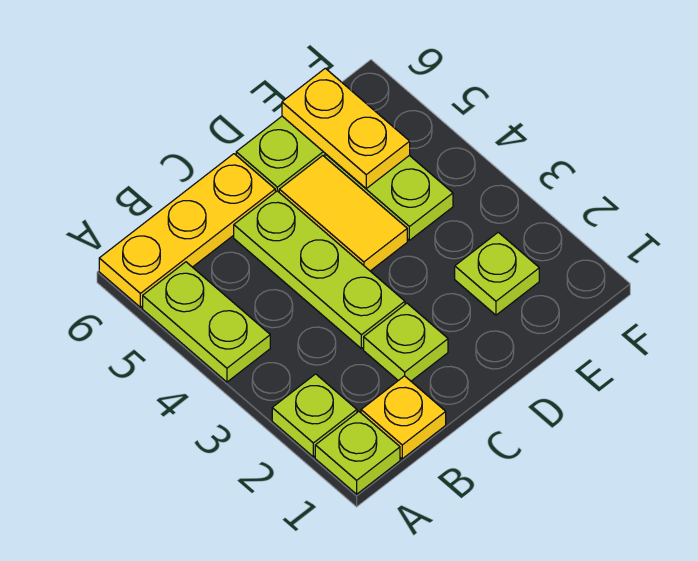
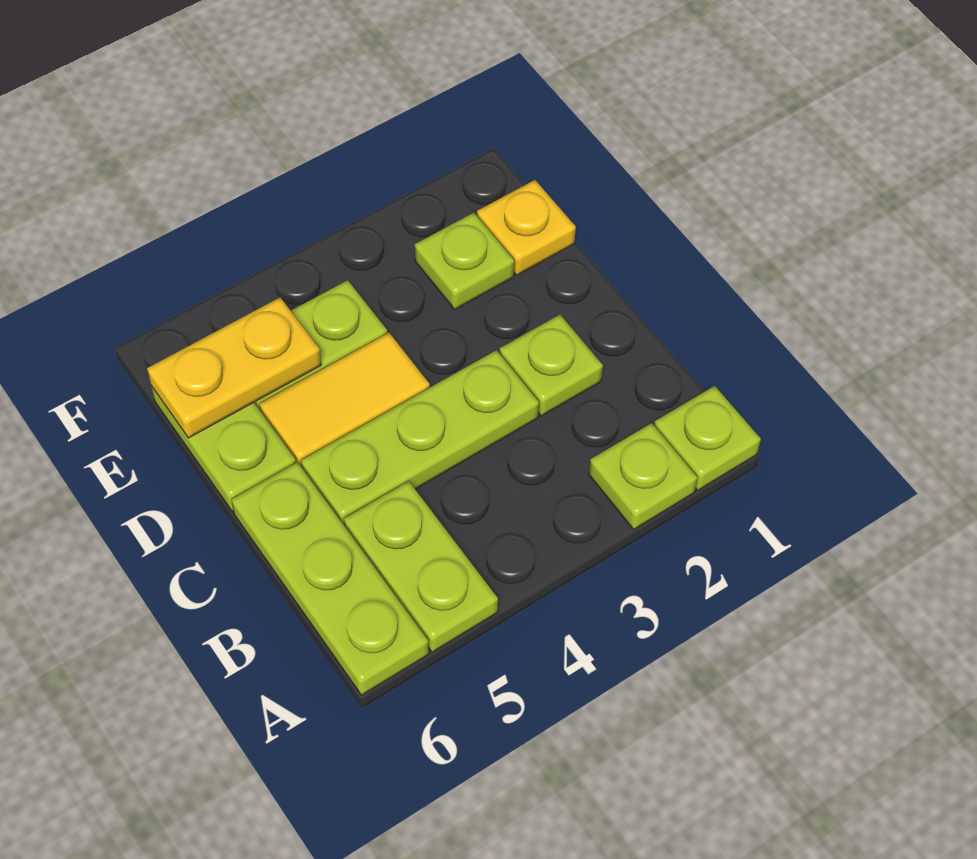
lime plate A4:A5 level 1 -> lime plate A5:B5 level 1
yellow plate A6:C6 level 1 -> lime plate A6:C6 level 1
yellow plate B1 level 1 -> yellow plate E1 level 1

